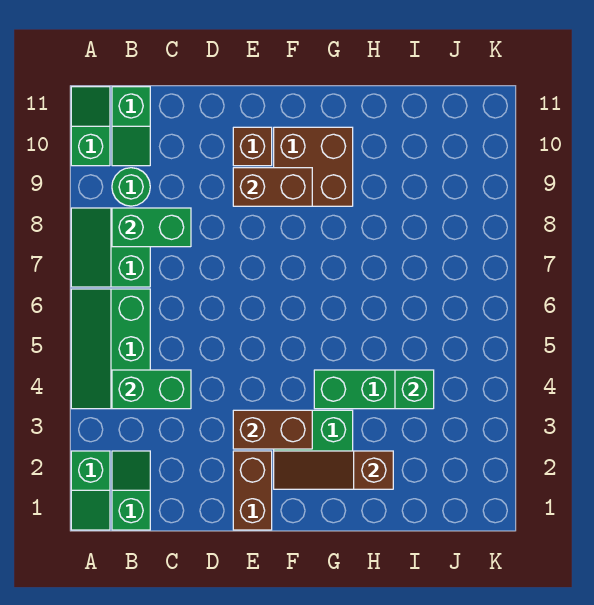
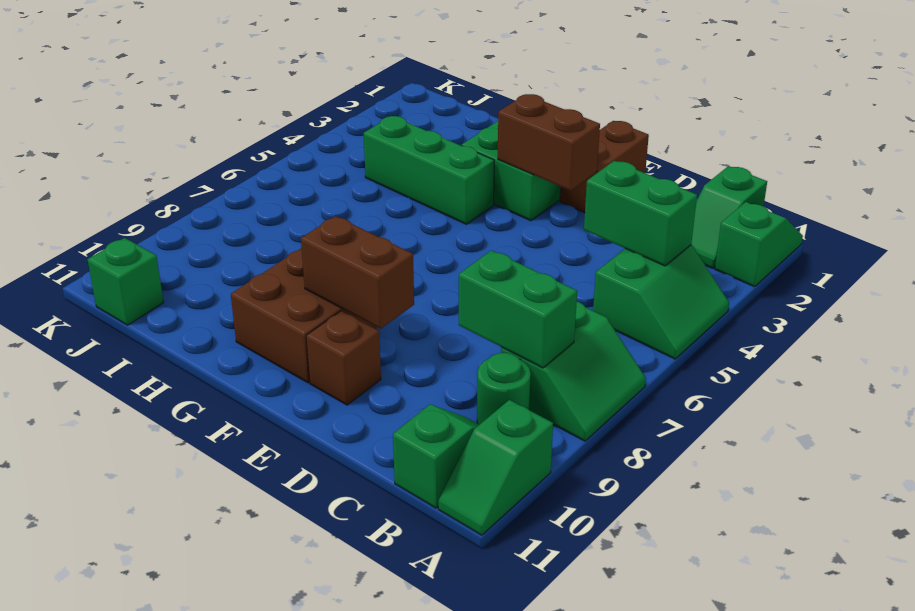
green slope A4:B6 level 1 top B -> green slope A4:B5 level 1 top B
brown slope F2:H2 level 2 top H -> none
green brick I4 level 2 -> green brick J11 level 1

